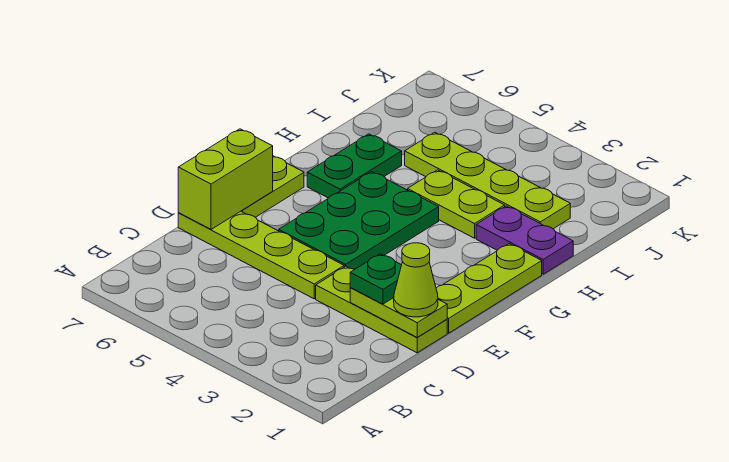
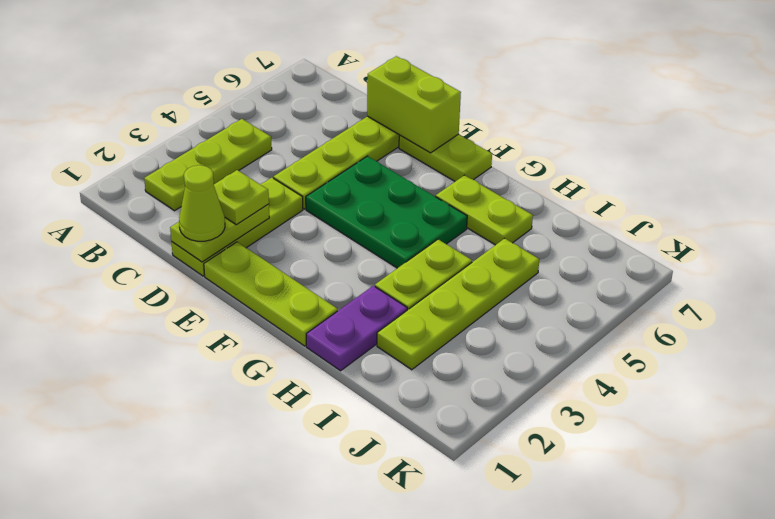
none -> lime plate B2:B4 level 1
green plate D2 level 3 -> lime plate D2 level 3
green plate G6:H6 level 1 -> lime plate G6:H6 level 1

